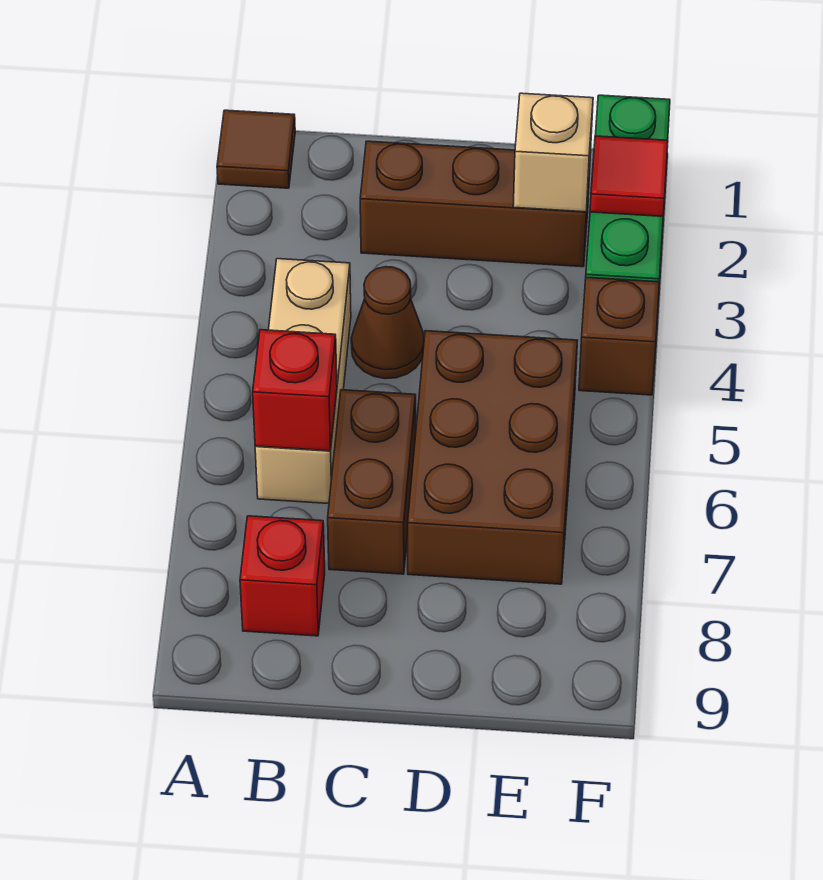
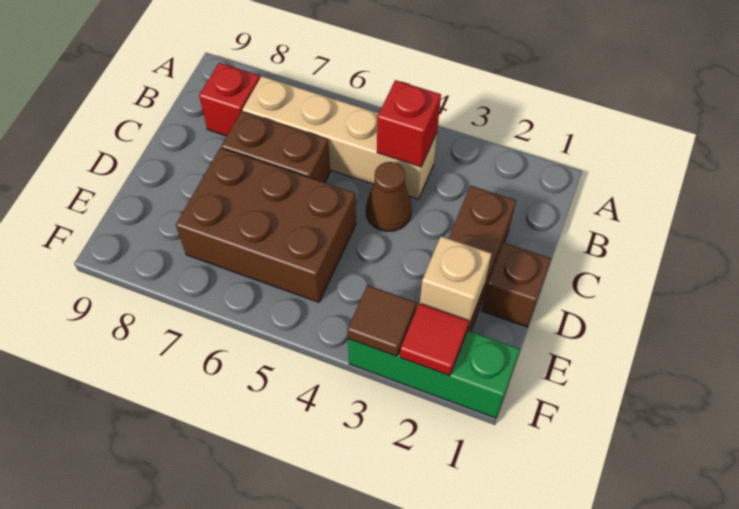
brown tile A1 level 1 -> brown tile F3 level 2
tan brick B4:B6 level 1 -> tan brick B4:B7 level 1
red brick B6 level 2 -> red brick B4 level 2
brown brick F4 level 1 -> brown brick D1 level 1

